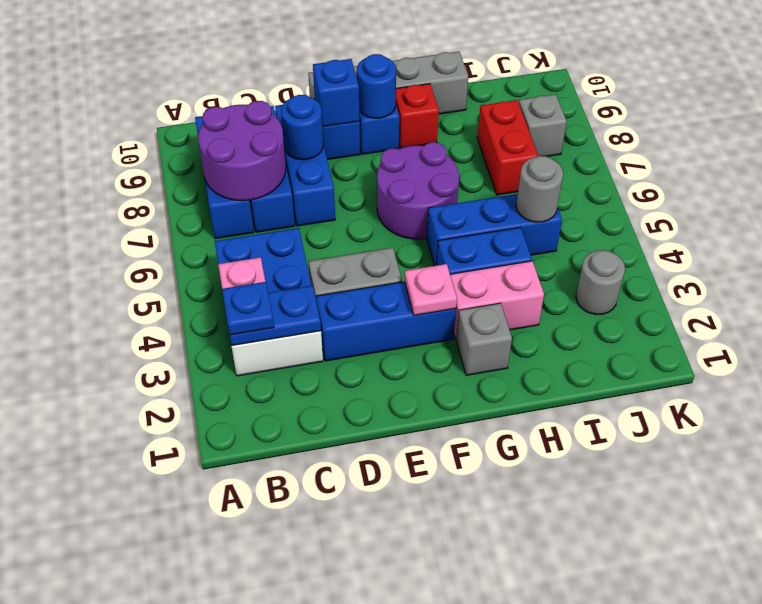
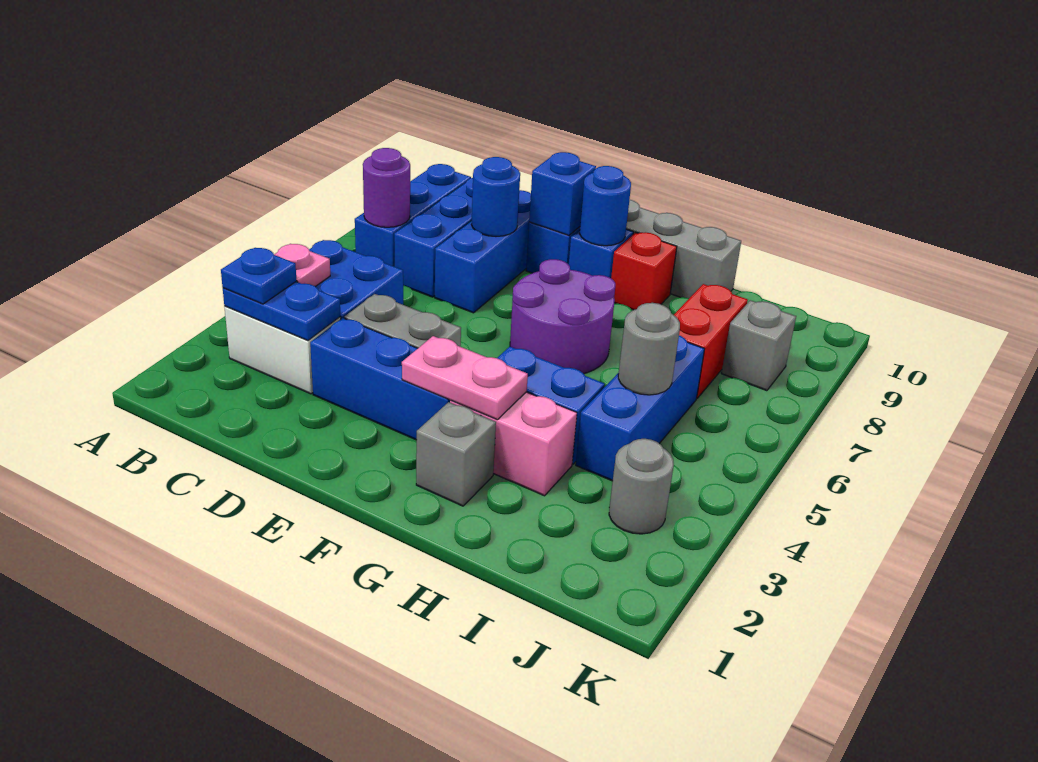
purple round brick B7:C8 level 2 -> purple round brick B7 level 2
pink plate F3 level 2 -> pink plate F3:G3 level 2
blue brick G5:I5 level 1 -> blue brick I4:I6 level 1

